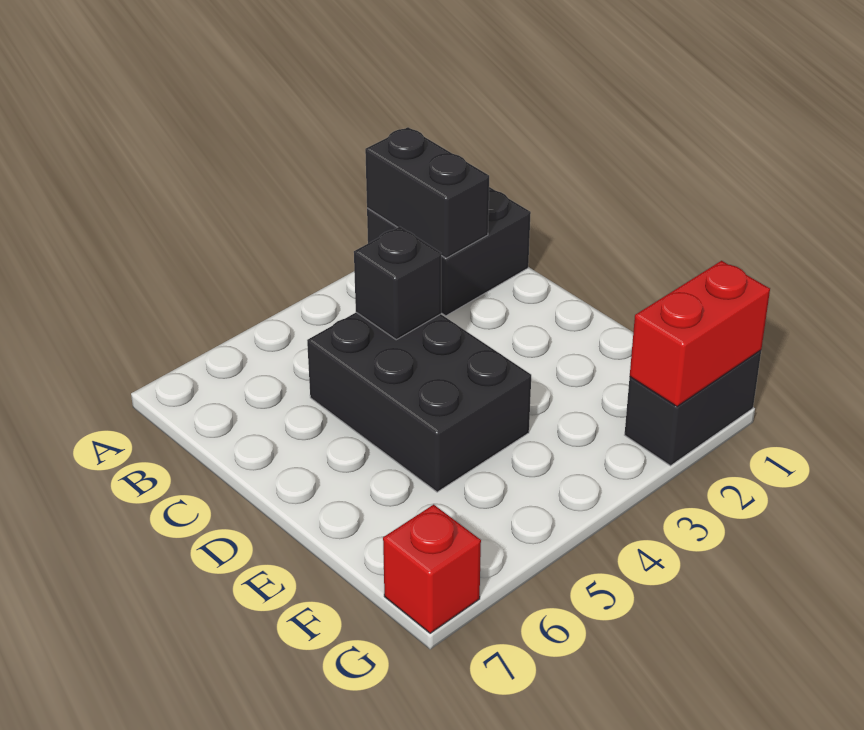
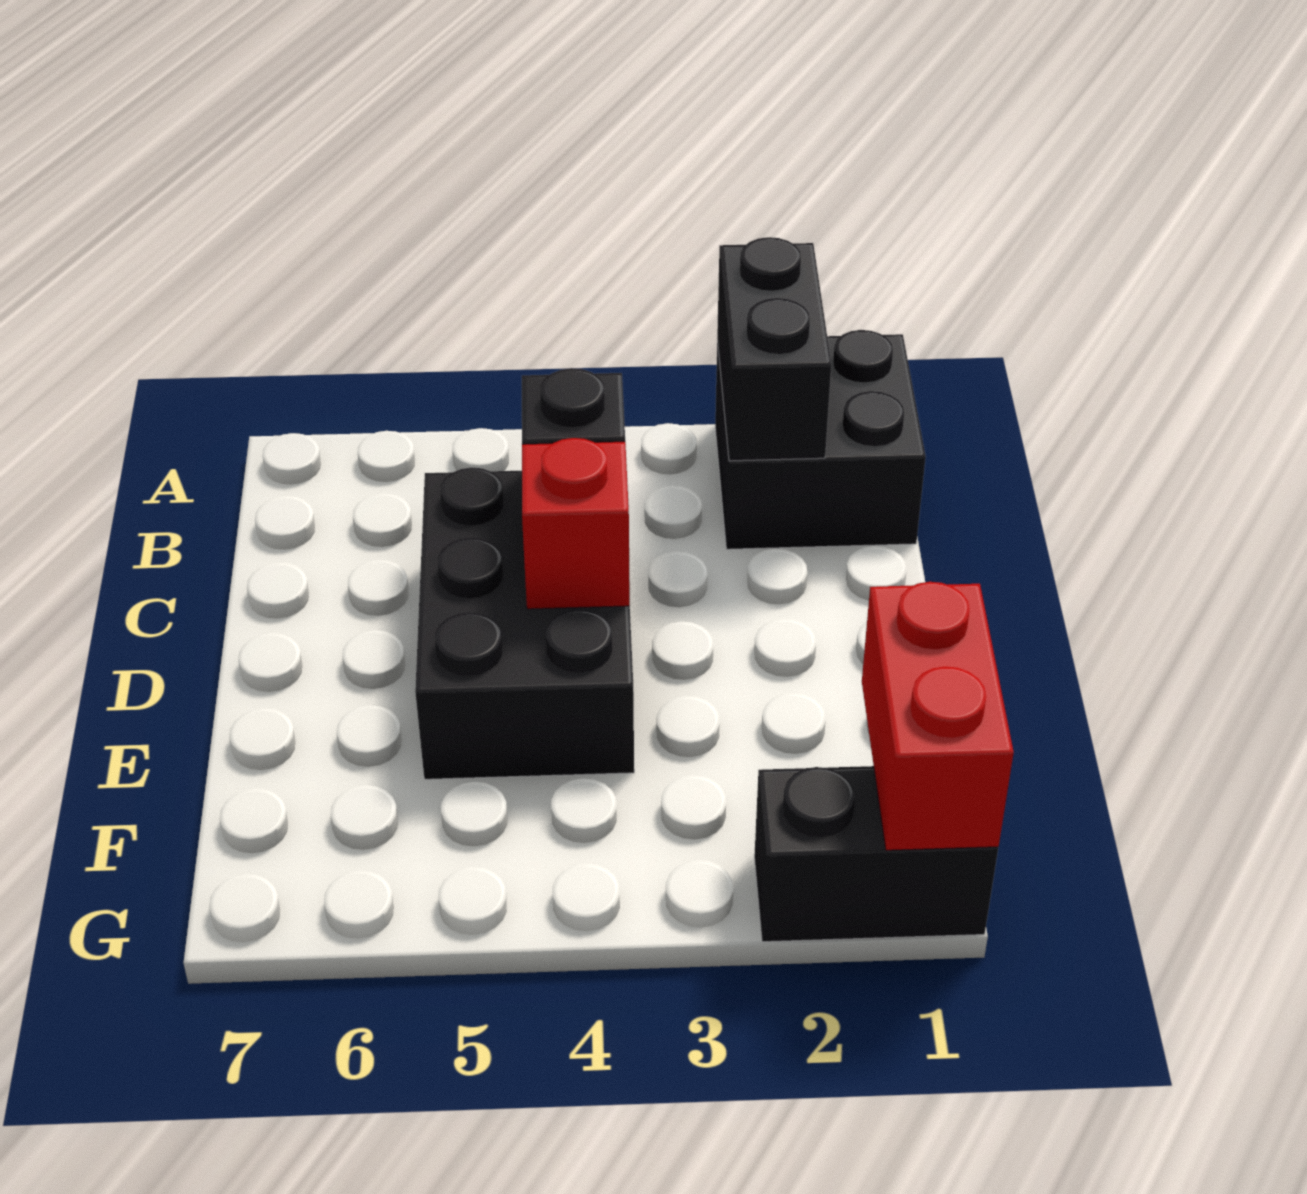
red brick G1:G2 level 2 -> red brick F1:G1 level 2
red brick G7 level 1 -> red brick D4 level 2

